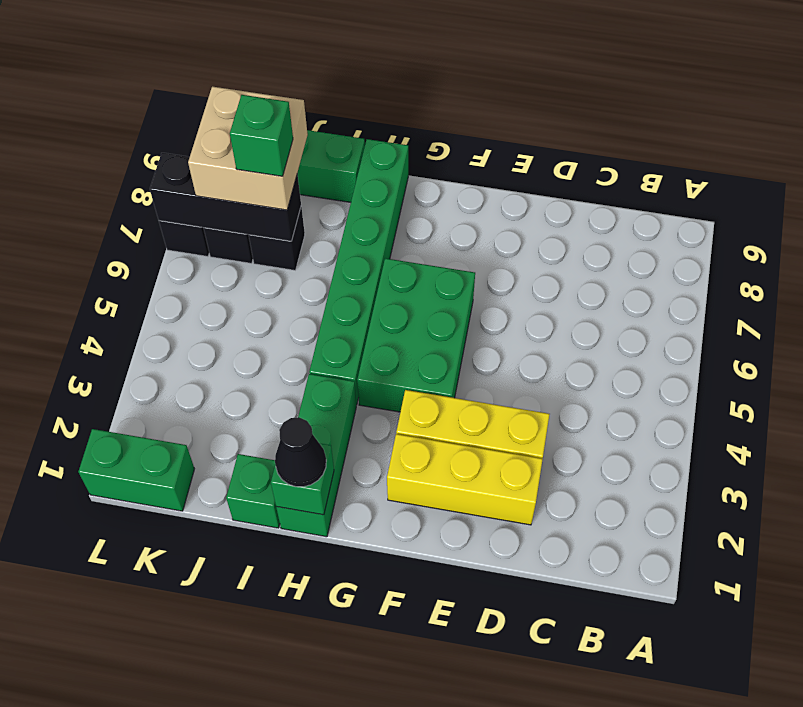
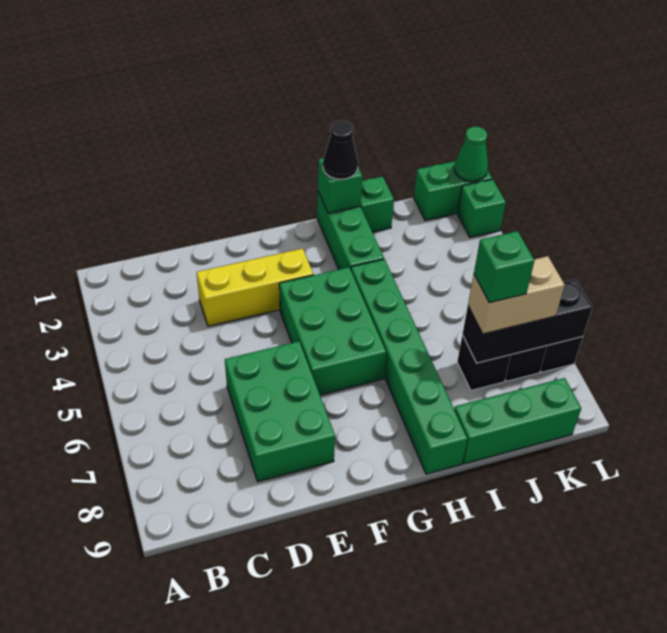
yellow brick D2:F2 level 1 -> none
none -> green brick D6:E8 level 1
tan brick J7:K8 level 3 -> tan brick J7:K7 level 3
none -> green cone L1 level 2
none -> green brick L2 level 1

